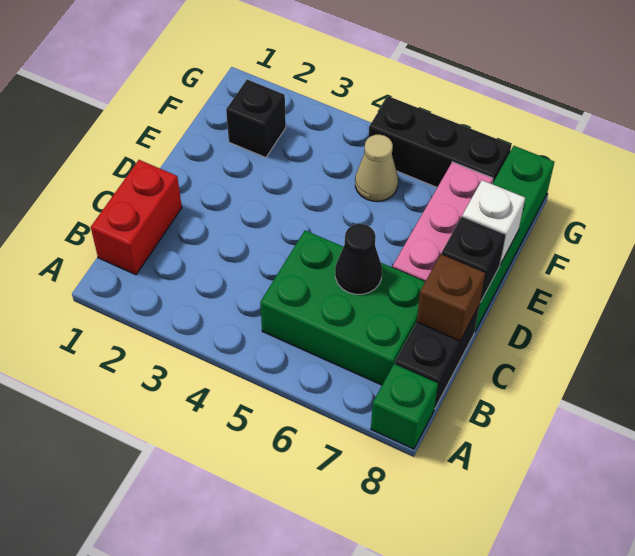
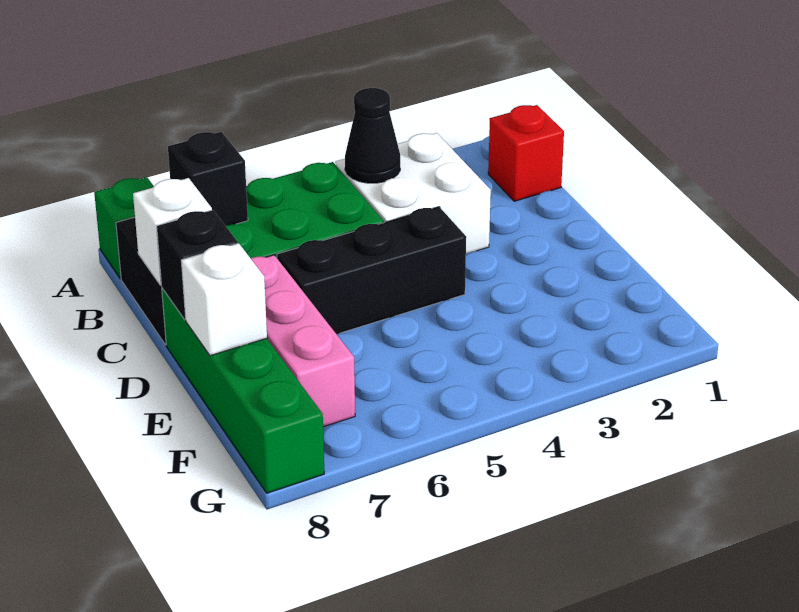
red brick B1:C1 level 1 -> red brick B1 level 1
none -> white brick B3:C4 level 1
black cone C6 level 2 -> black cone B4 level 2
brown brick C8 level 2 -> white brick C8 level 2
black brick F2 level 1 -> black brick B7 level 2
tan cone F5 level 1 -> none
black brick G5:G7 level 1 -> black brick D4:D6 level 1

